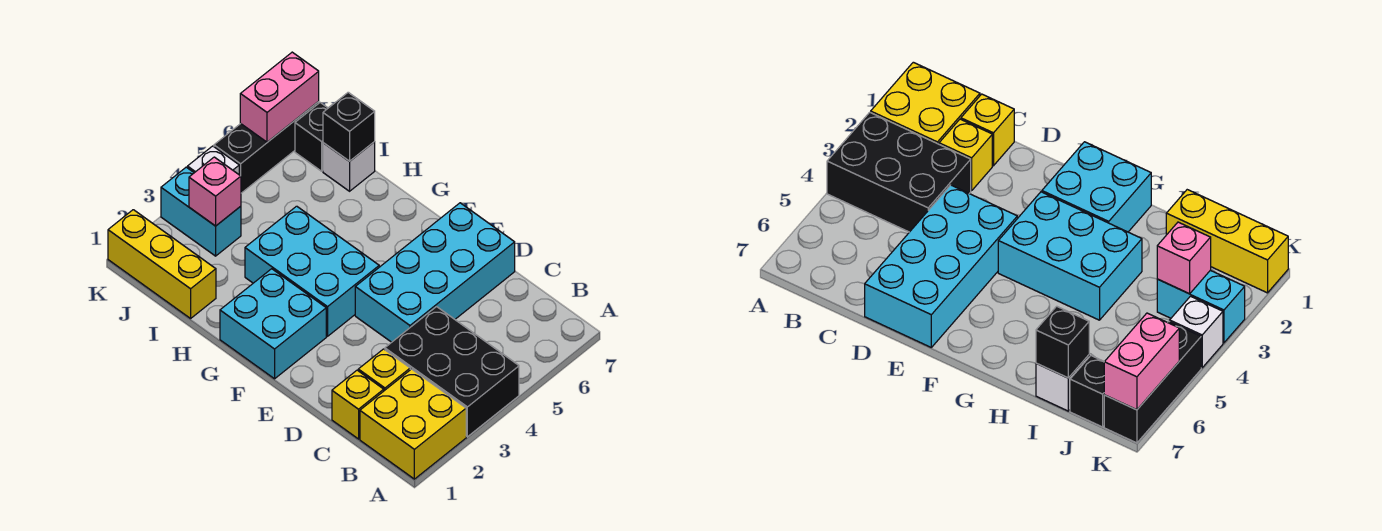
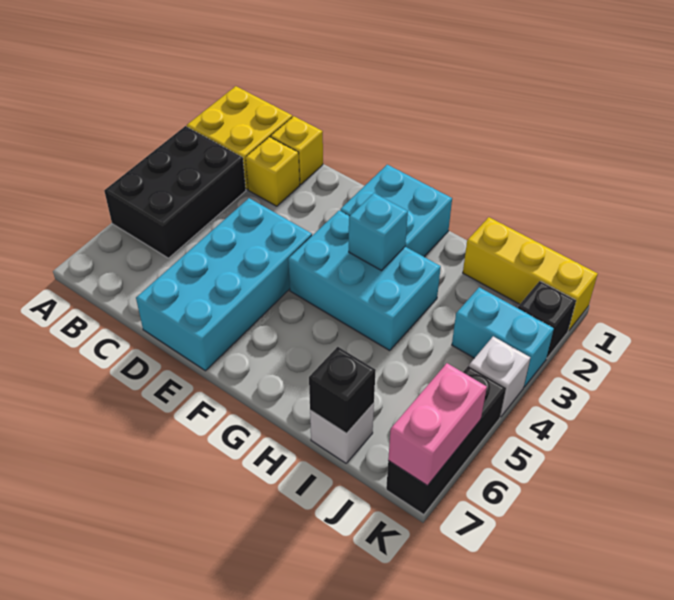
black brick A3:C4 level 1 -> black brick A3:B5 level 1
none -> cyan brick G3 level 2
pink brick J3 level 2 -> none
black brick J7 level 1 -> black brick K2 level 1

